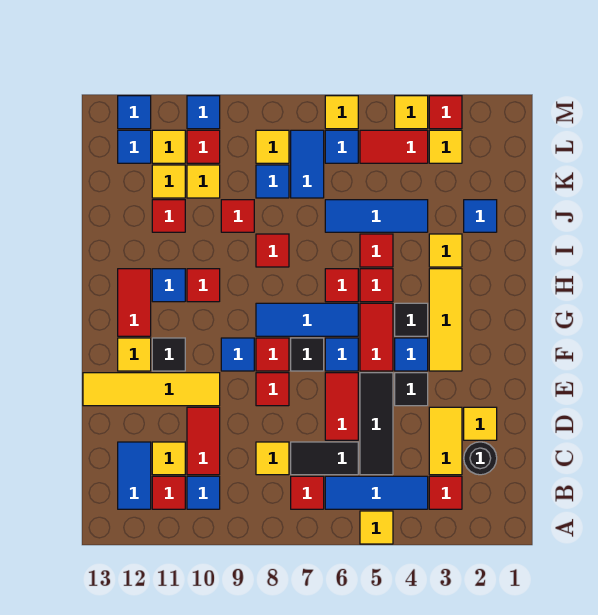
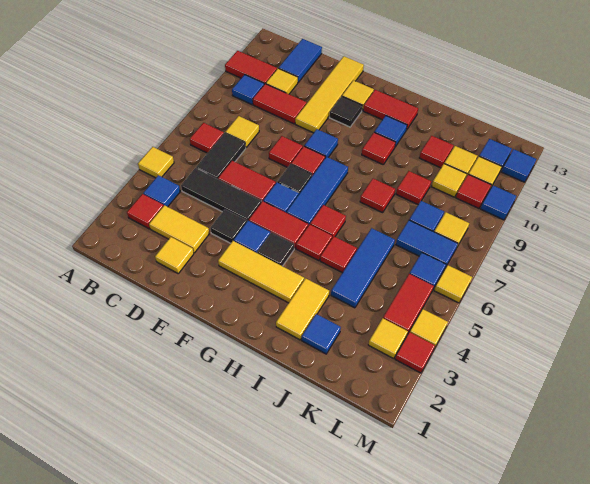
blue tile B4:B6 level 1 -> blue tile B4 level 1
red tile B11 level 1 -> red tile A11:B11 level 1
blue tile B12:C12 level 1 -> blue tile C12:C13 level 1
black round brick C2 level 1 -> none
yellow tile I3 level 1 -> yellow tile I2:I3 level 1

